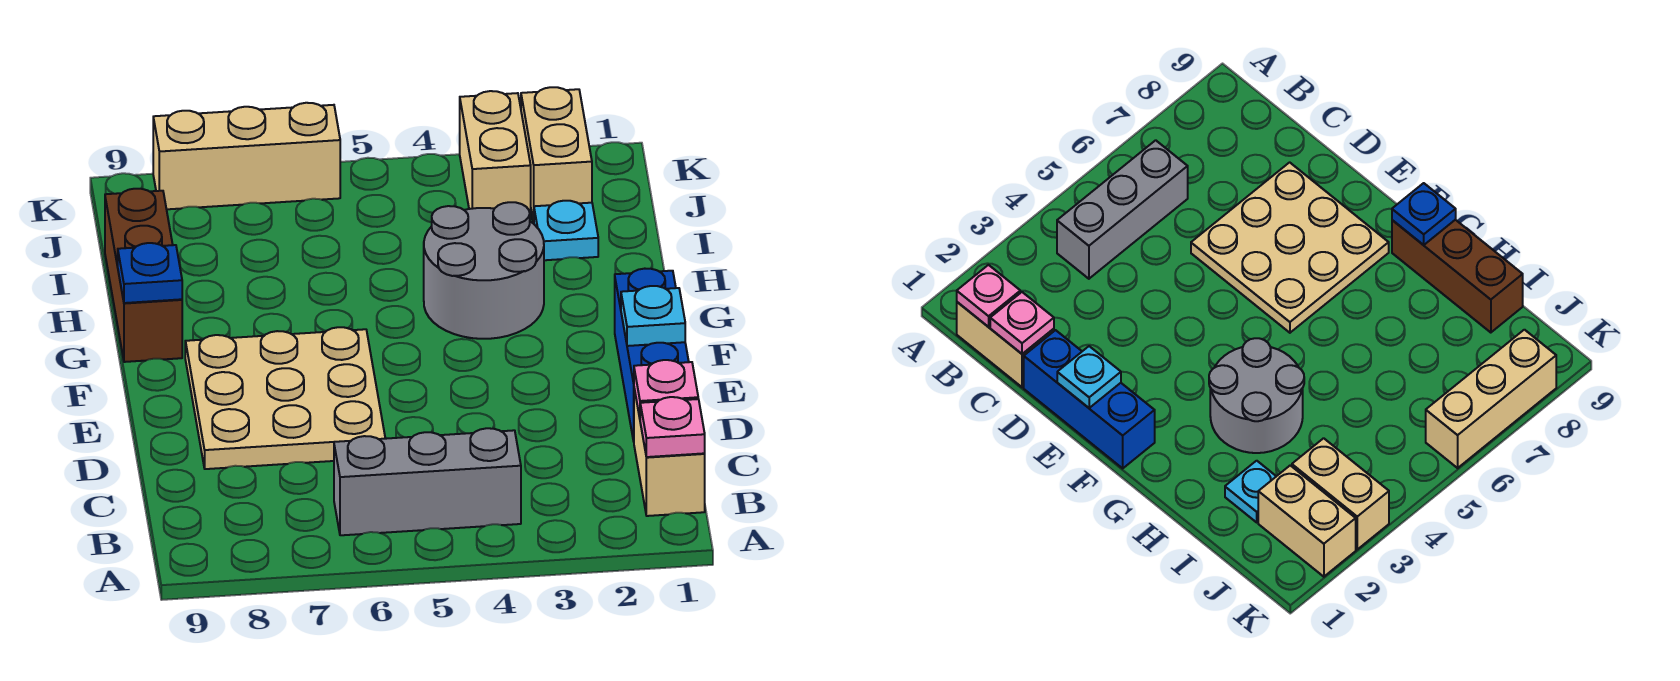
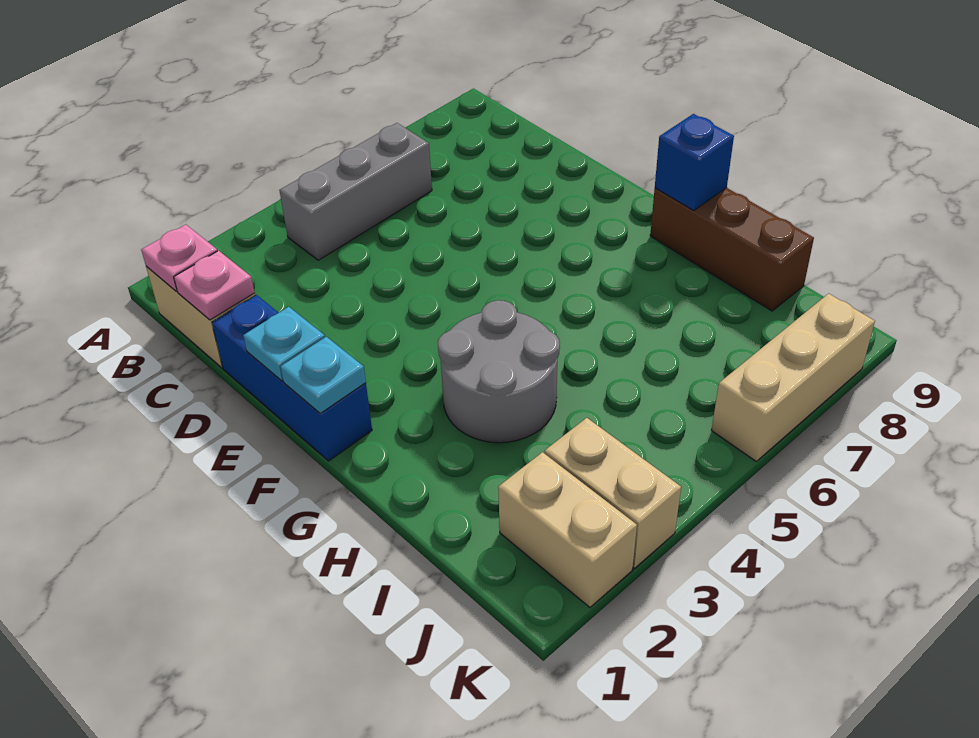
tan plate D6:F8 level 1 -> none
blue plate G9 level 2 -> blue brick G9 level 2
cyan plate I2 level 1 -> cyan plate F1 level 2

